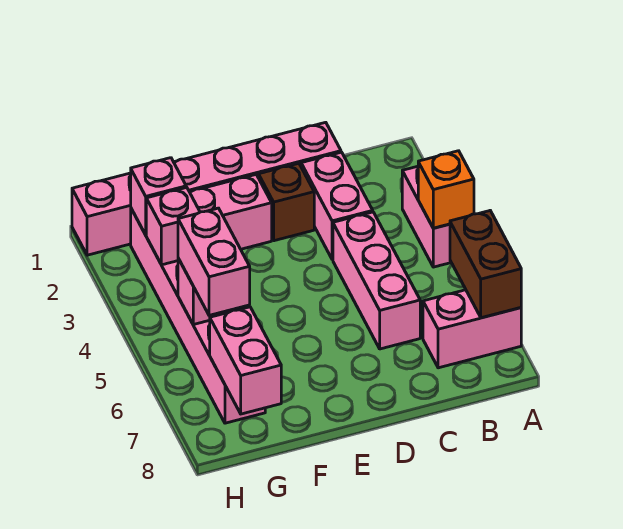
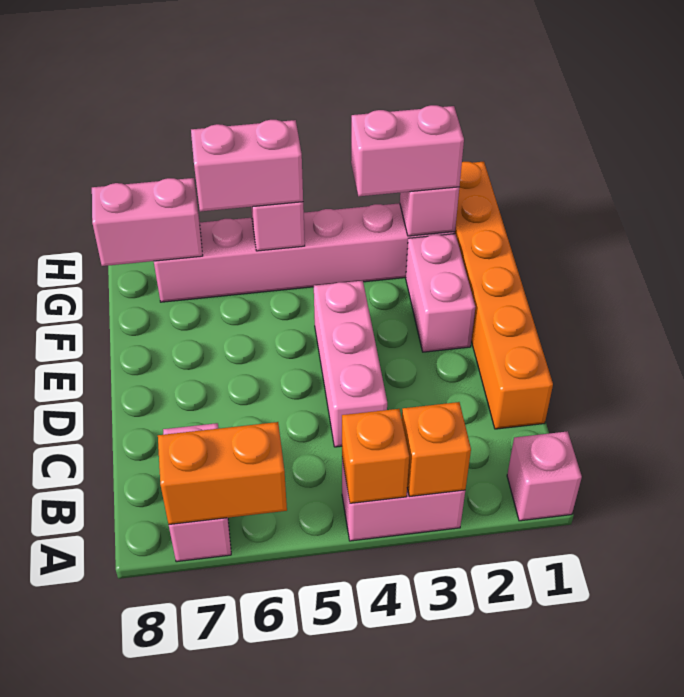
none -> orange brick A3 level 2
brown brick A6:A7 level 2 -> orange brick A6:A7 level 2
pink brick C1:H1 level 1 -> orange brick C1:H1 level 1
pink brick C2:C3 level 1 -> pink brick G2:G3 level 3
pink brick C4:C6 level 1 -> pink brick C4:E4 level 1
brown brick D2 level 1 -> none
pink brick G3 level 2 -> pink brick A1 level 1

